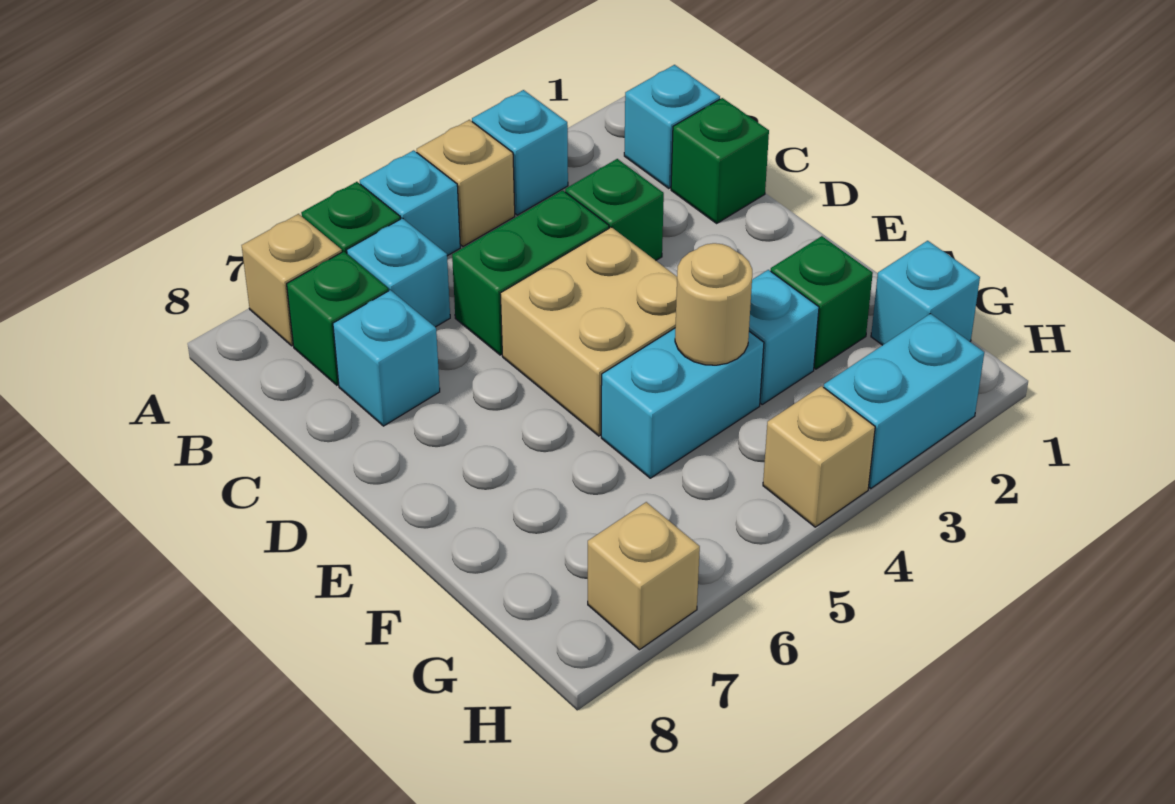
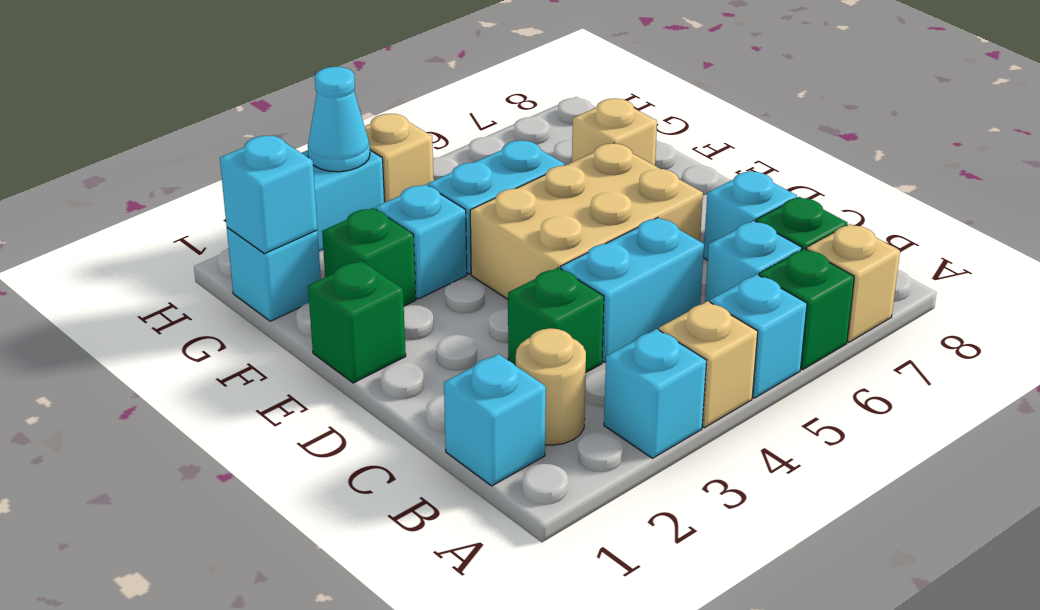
green brick C1 level 1 -> green brick E1 level 1
green brick C4:C5 level 1 -> cyan brick C4:C5 level 1
tan brick D4:E5 level 1 -> tan brick D4:E6 level 1
tan round brick F4 level 2 -> tan round brick B2 level 1
none -> cyan brick G1 level 2
none -> cyan cone H3 level 2
tan brick H7 level 1 -> tan brick F7 level 1

